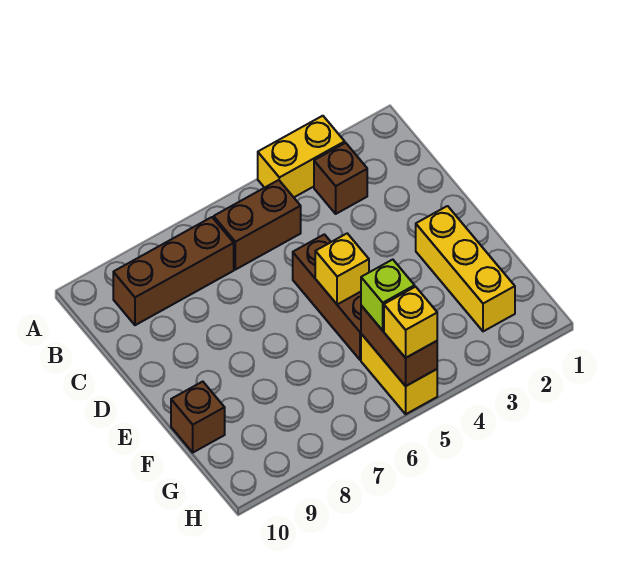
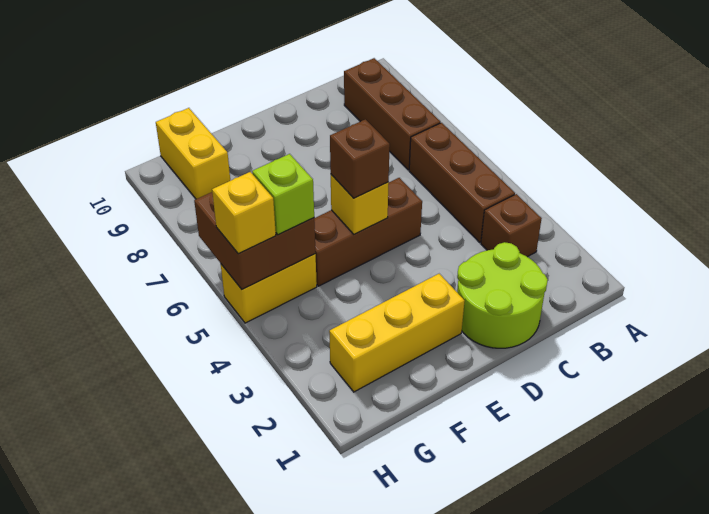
yellow brick A3:A4 level 1 -> yellow brick G9:G10 level 1
brown brick B5:B6 level 1 -> brown brick B4:B6 level 1
none -> lime round brick C1:D2 level 1
brown brick F10 level 1 -> brown brick E5 level 3
brown brick G5:H5 level 2 -> brown brick G5:H6 level 2

